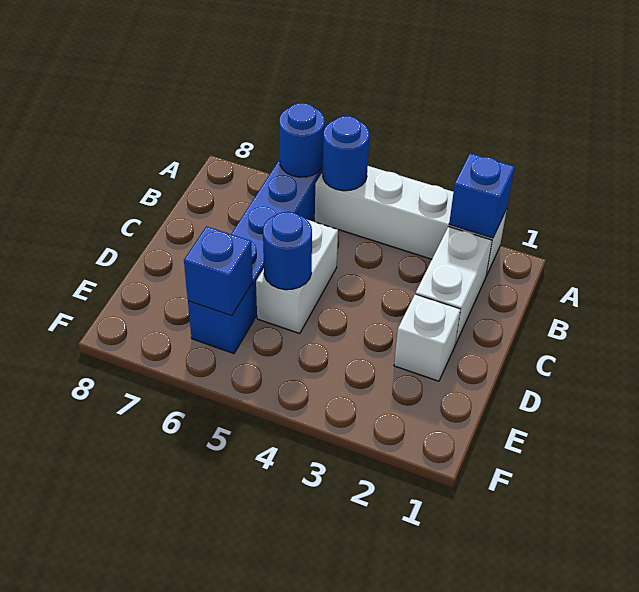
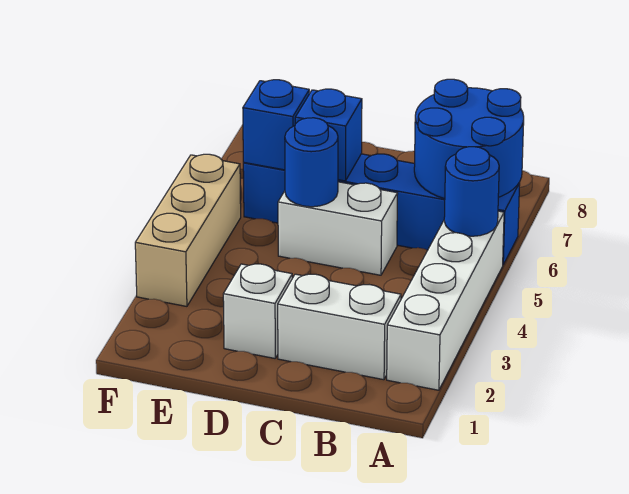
blue brick A2 level 2 -> blue brick D6 level 2
blue round brick A6 level 2 -> blue round brick A6:B7 level 2
none -> tan brick F3:F5 level 1

